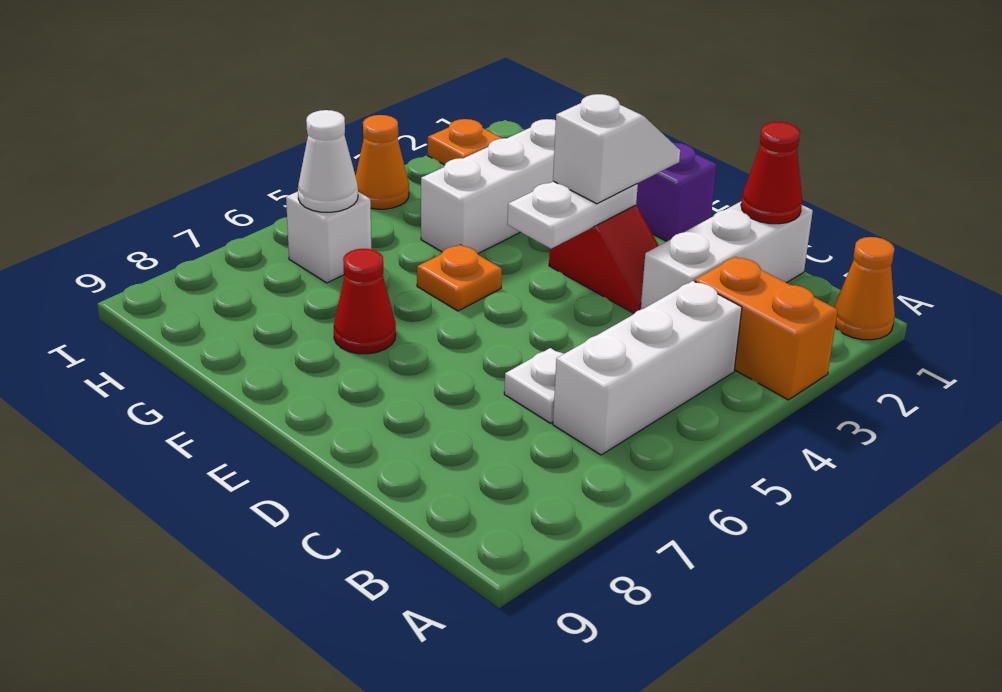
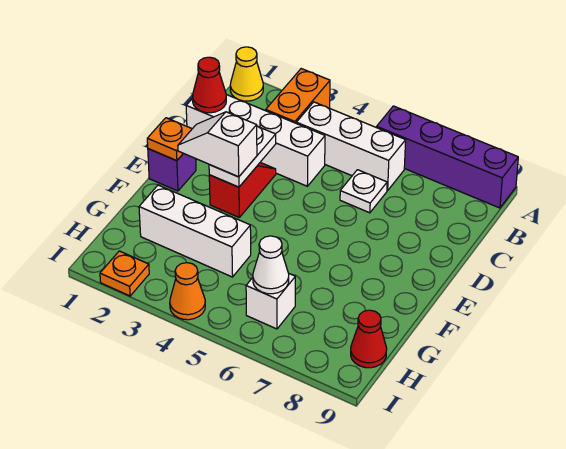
orange cone A1 level 1 -> yellow cone A1 level 1
none -> purple brick A6:A9 level 1
white brick C1:C3 level 1 -> white brick C1:C4 level 1
white plate E3:E4 level 2 -> white plate D3:E3 level 2
orange plate F5 level 1 -> orange plate E1 level 2
red cone F7 level 1 -> red cone H9 level 1

